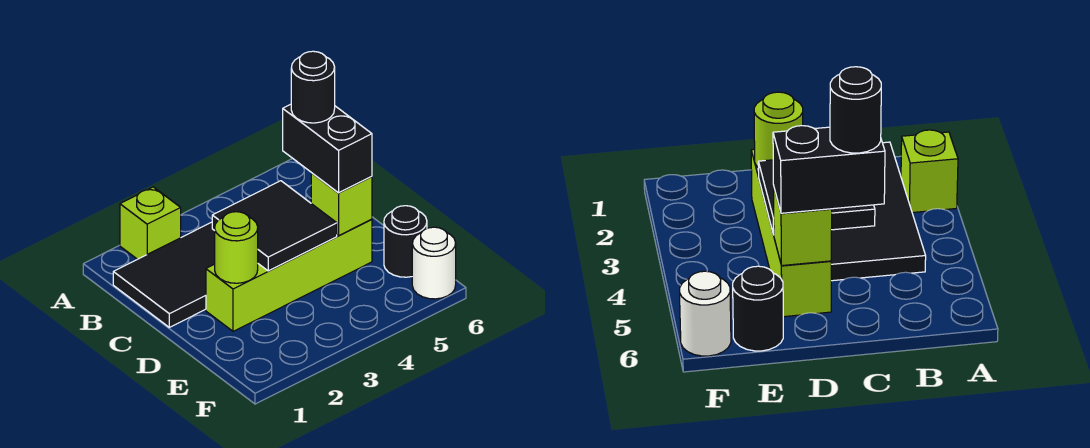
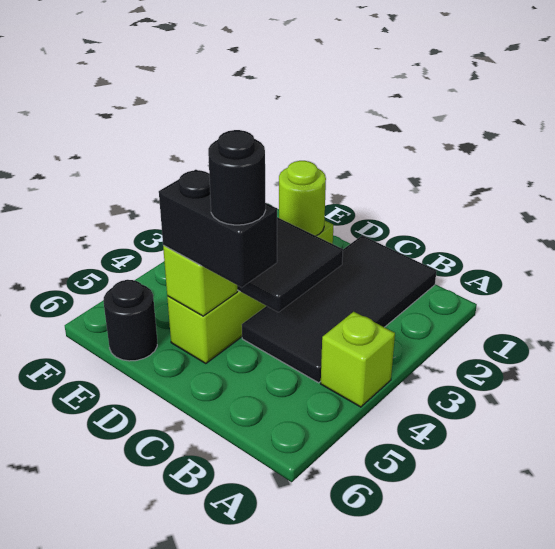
lime brick A2 level 1 -> lime brick A4 level 1
white round brick F6 level 1 -> none

